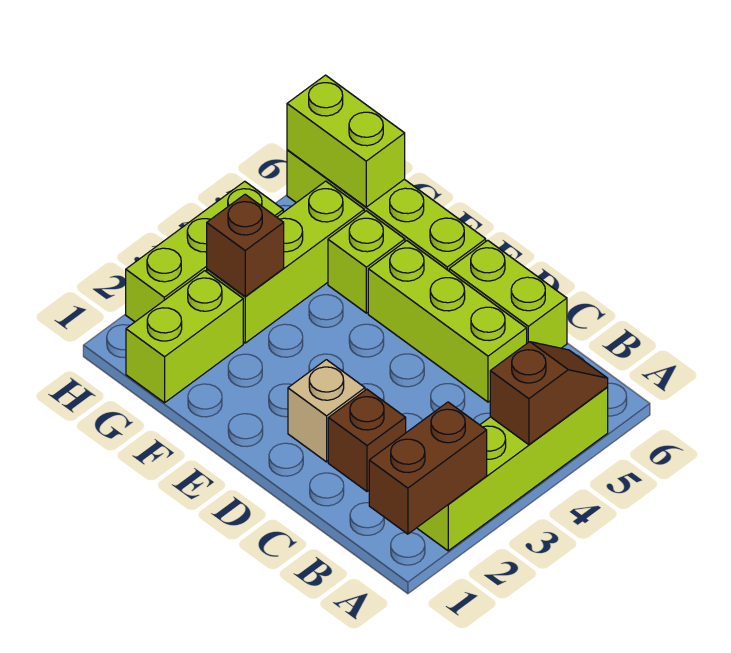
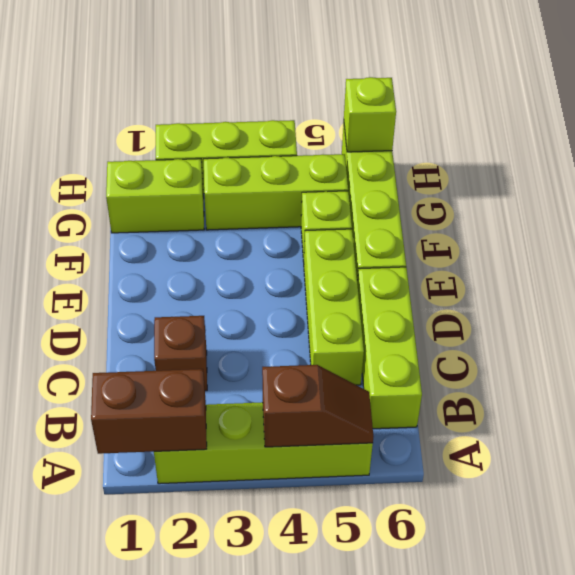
lime brick C6:D6 level 1 -> lime brick B6:D6 level 1
tan brick D2 level 1 -> none
brown brick G3 level 2 -> none
lime brick G6:H6 level 2 -> lime brick H6 level 2

